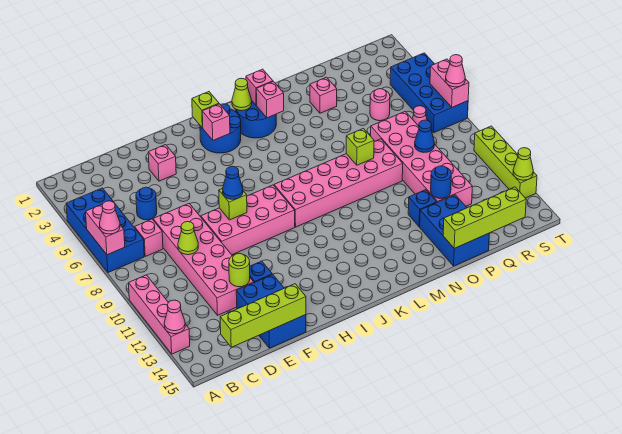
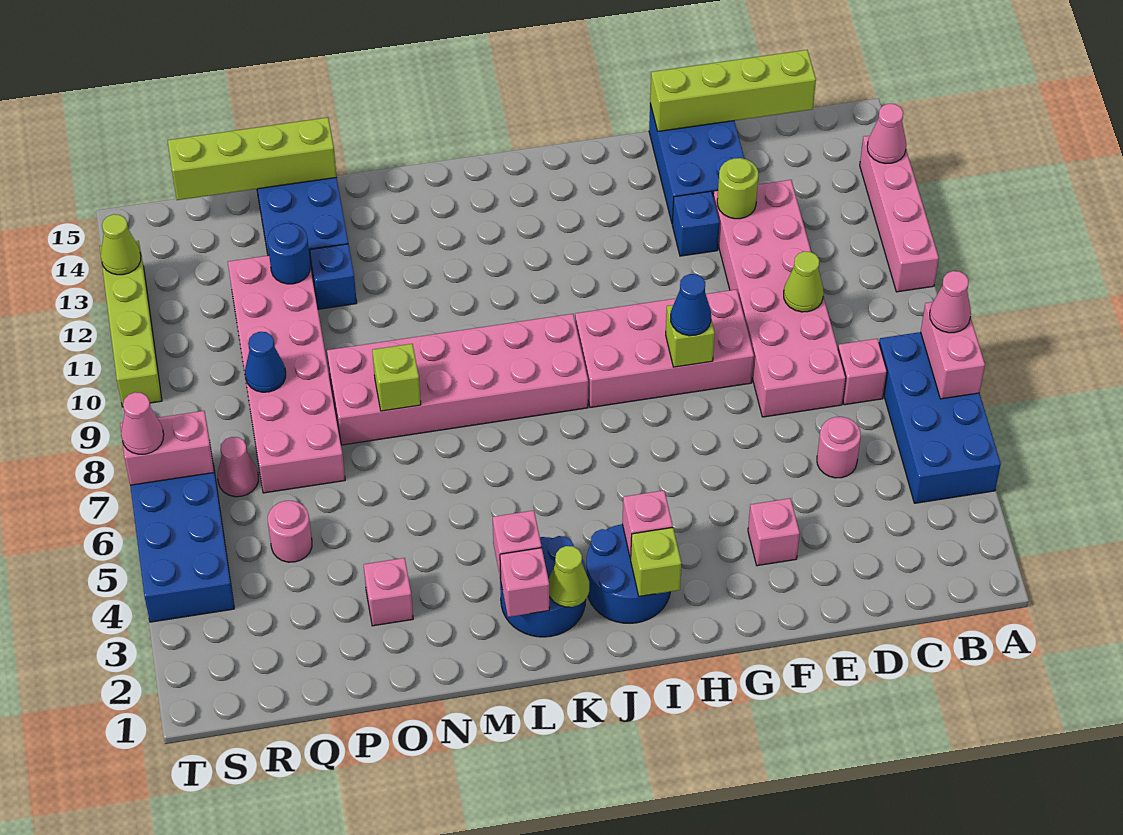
blue round brick D5 level 1 -> pink round brick D5 level 1
pink brick T6:T7 level 2 -> pink brick S7:T7 level 2

